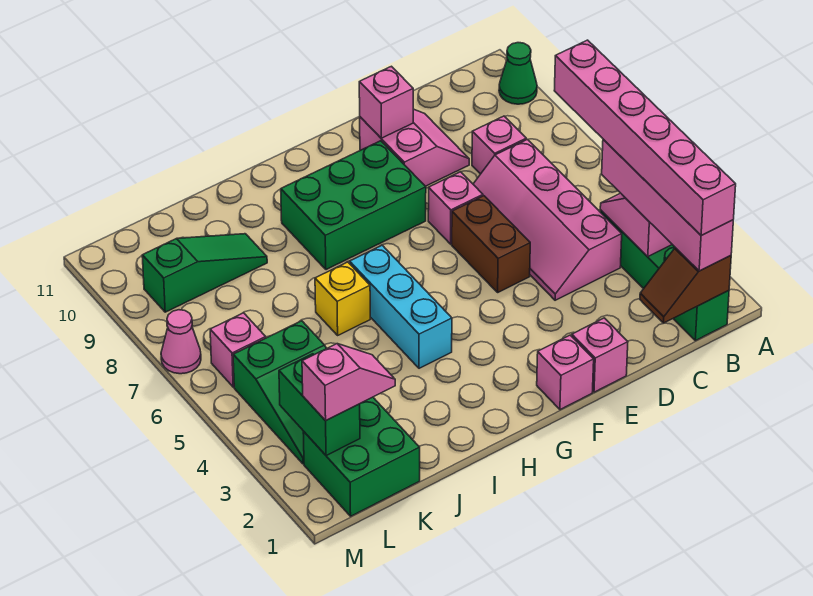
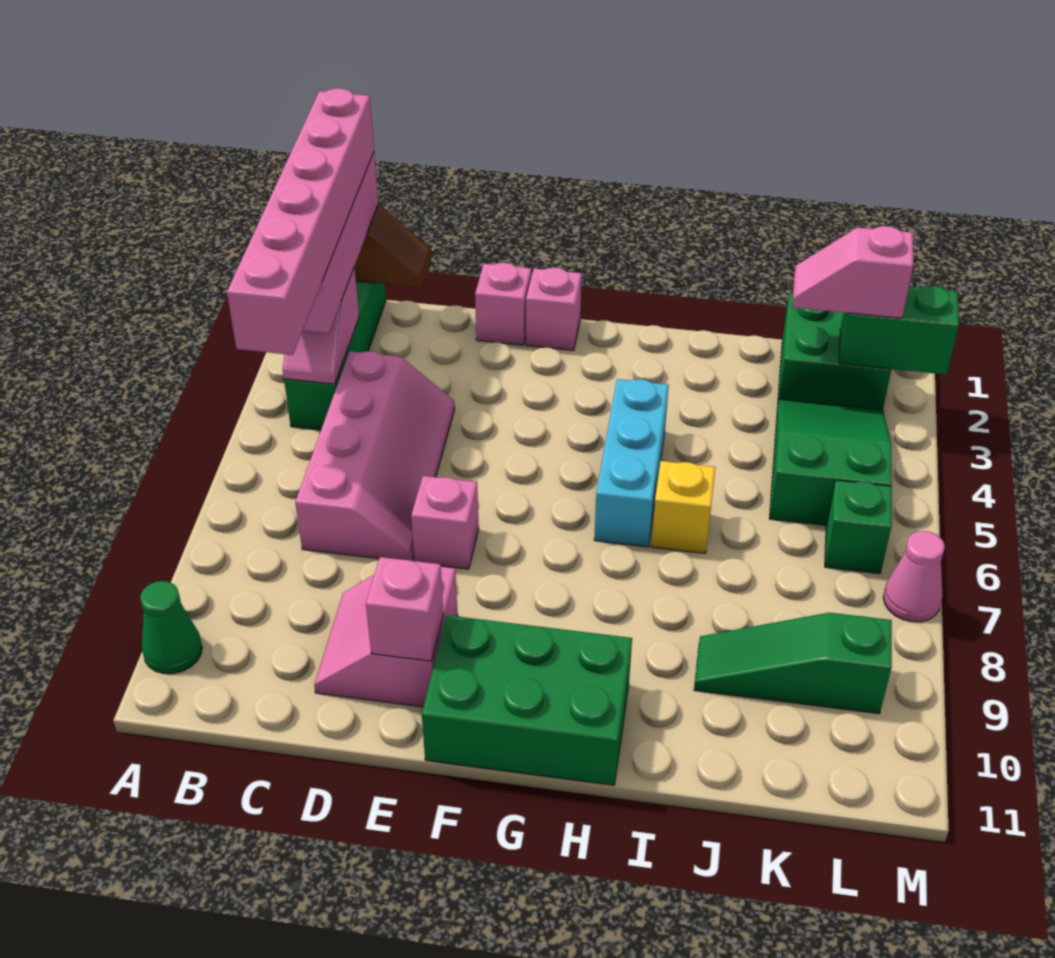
pink brick C8 level 1 -> none
brown brick E5:E6 level 1 -> none
green brick F8:H9 level 1 -> green brick F10:H11 level 1
green brick L2:L3 level 2 -> green brick L2:M2 level 2
pink brick L6 level 1 -> green brick L6 level 1

